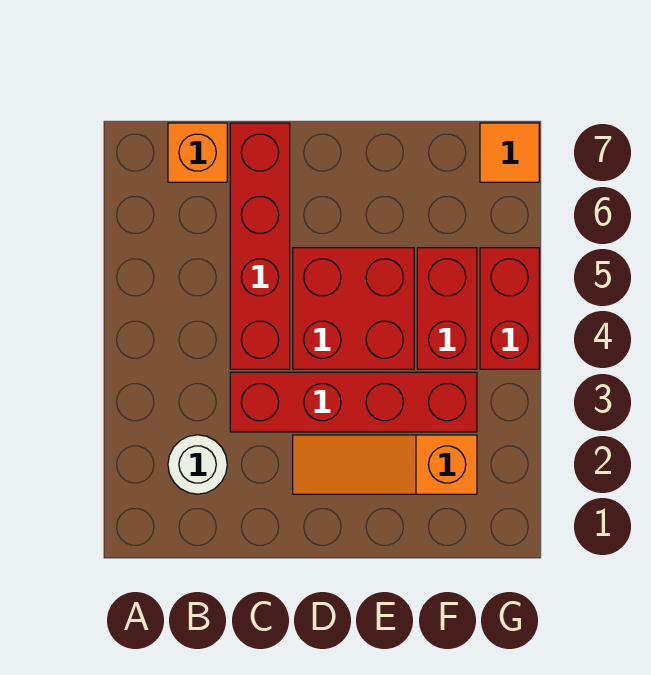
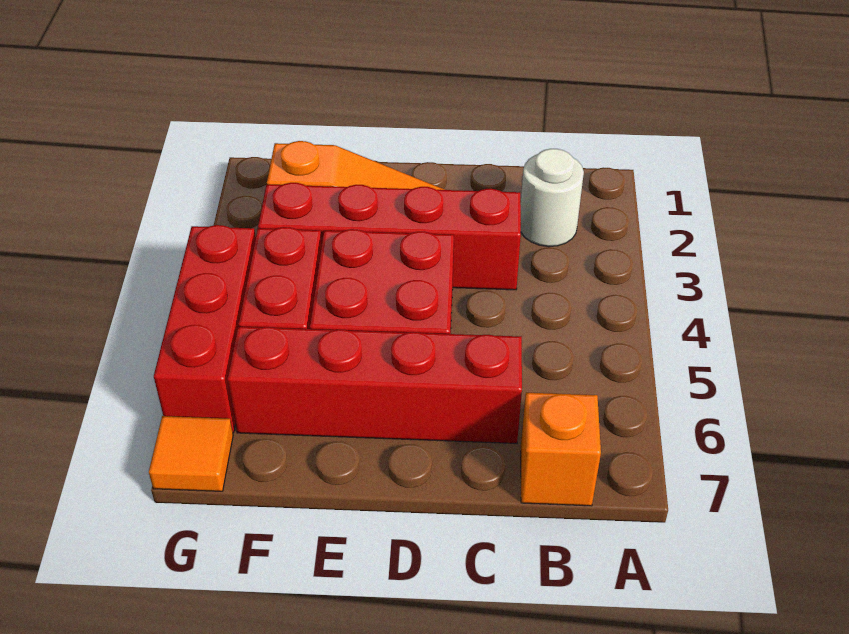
red brick C4:C7 level 1 -> red brick C6:F6 level 1
red brick G4:G5 level 1 -> red brick G4:G6 level 1

